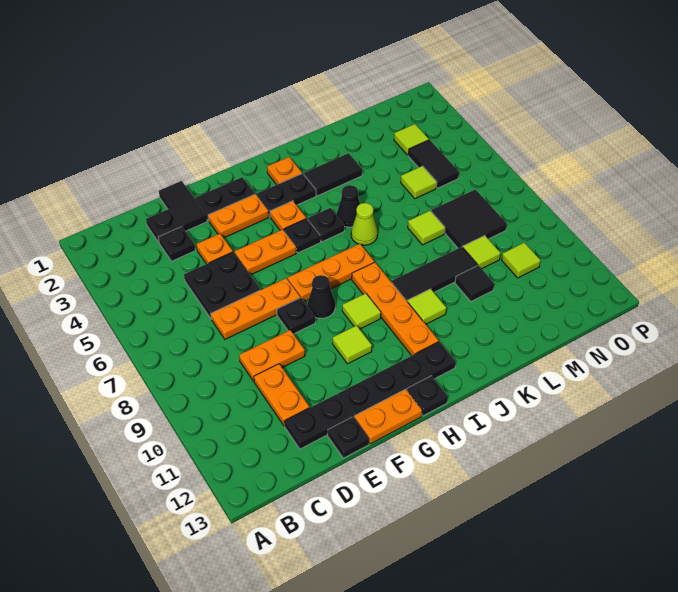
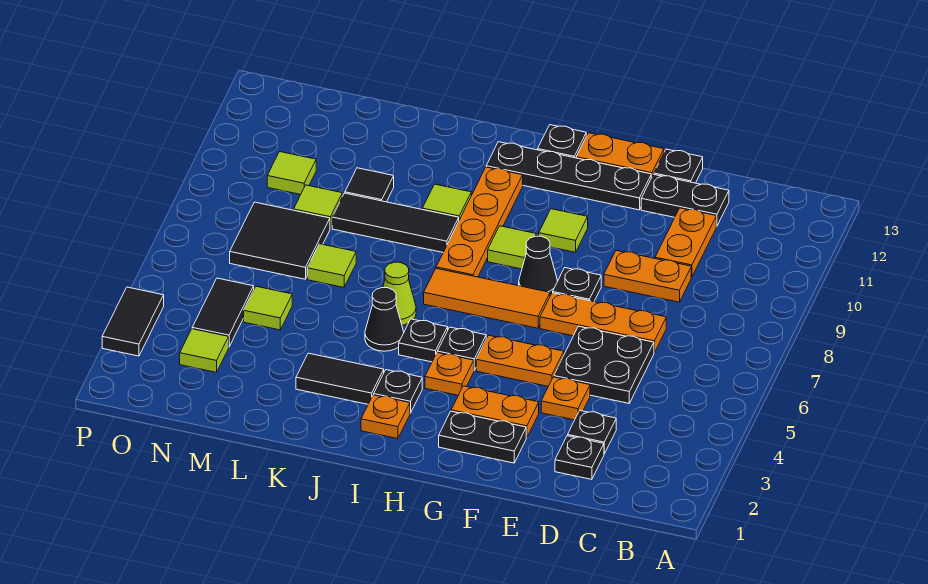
black tile E1:E2 level 1 -> black tile P3:P4 level 1
orange plate G7:I7 level 1 -> orange tile G7:I7 level 1
black plate H3:I3 level 1 -> black plate I3 level 1

